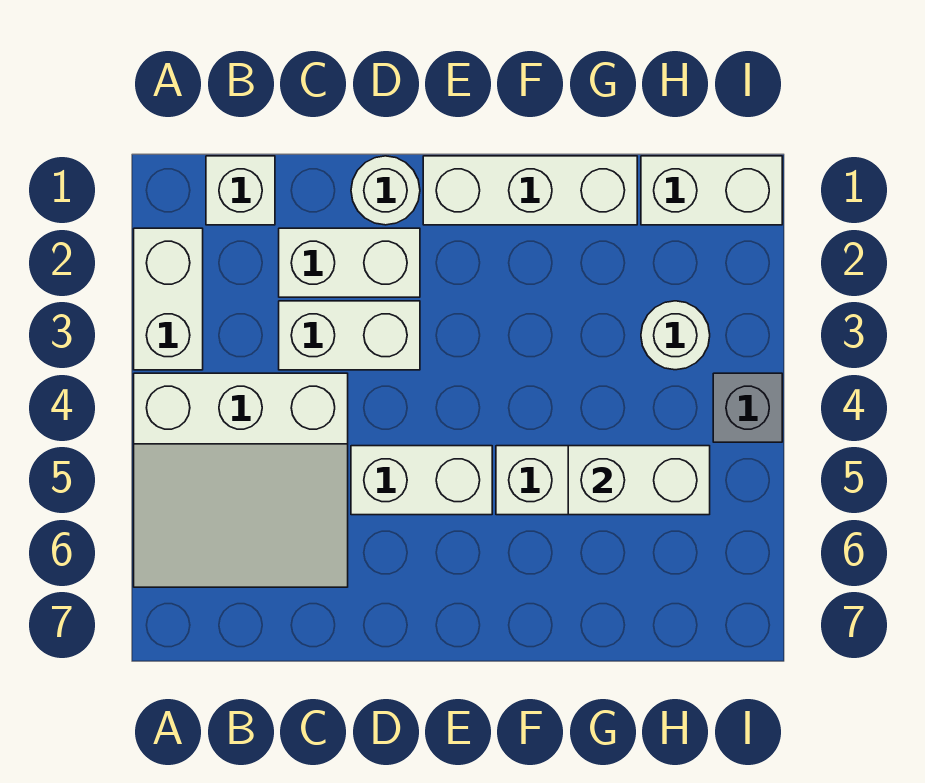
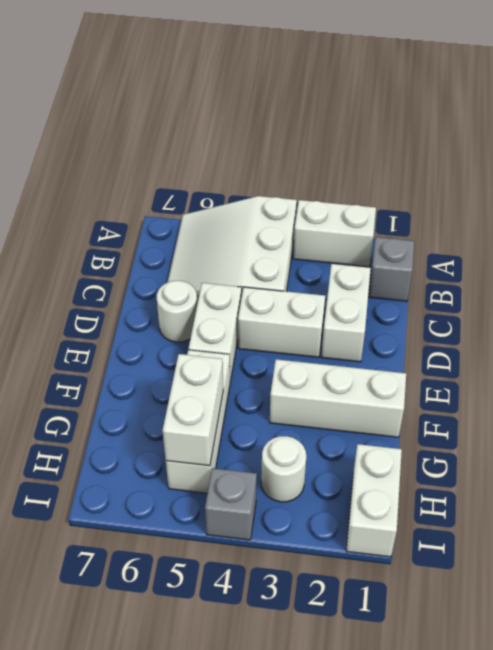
white brick B1 level 1 -> grey brick B1 level 1
white brick C3:D3 level 1 -> white brick D3:D4 level 1
white round brick D1 level 1 -> white round brick D6 level 1
white brick E1:G1 level 1 -> white brick F1:F3 level 1

